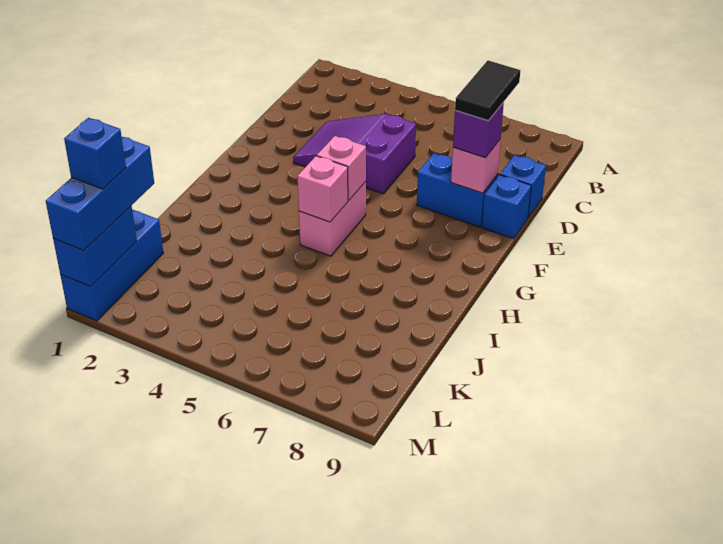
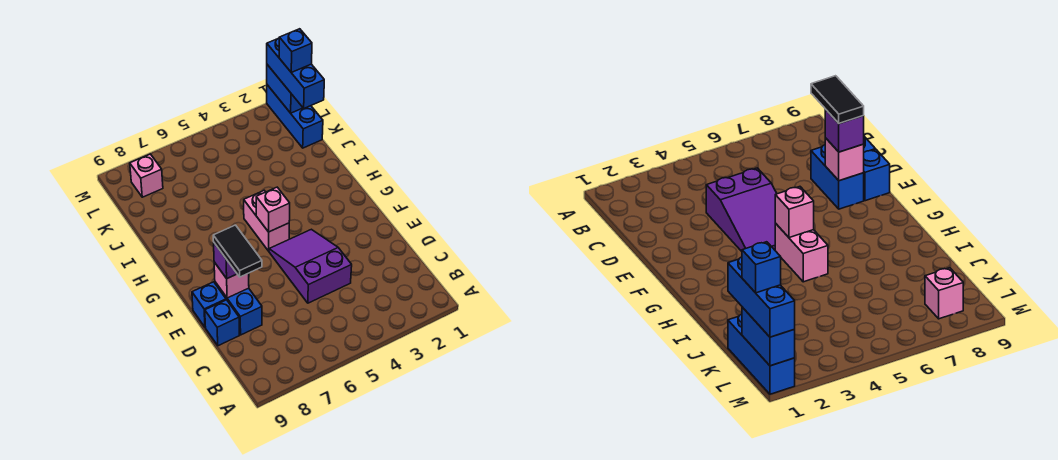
purple slope D3:E5 level 1 top 5 -> purple slope D4:F5 level 1 top D
blue brick E7:E8 level 1 -> blue brick D8:E8 level 1
pink brick H5 level 2 -> pink brick L8 level 1

